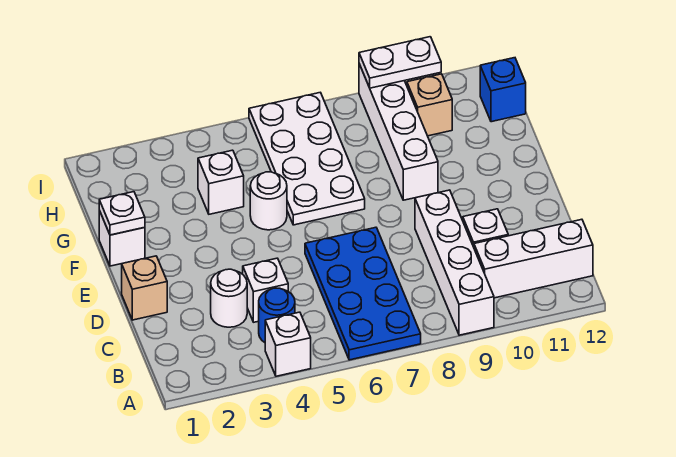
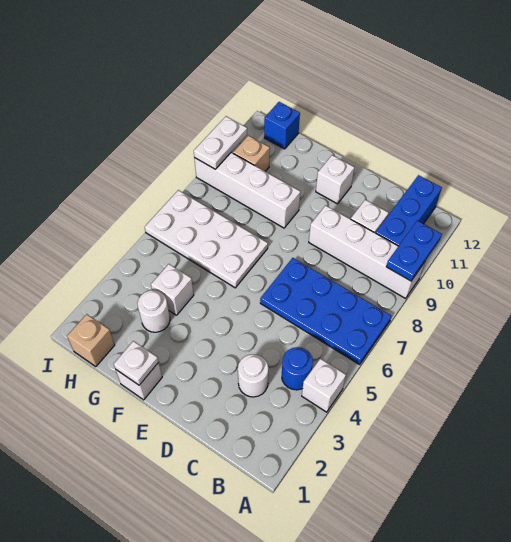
none -> blue plate A9:A10 level 2
white brick B10:B12 level 1 -> blue brick B10:B12 level 1
white brick C4 level 1 -> white brick E11 level 1
tan brick D1 level 1 -> tan brick H1 level 1
white round brick F5 level 1 -> white round brick G3 level 1

